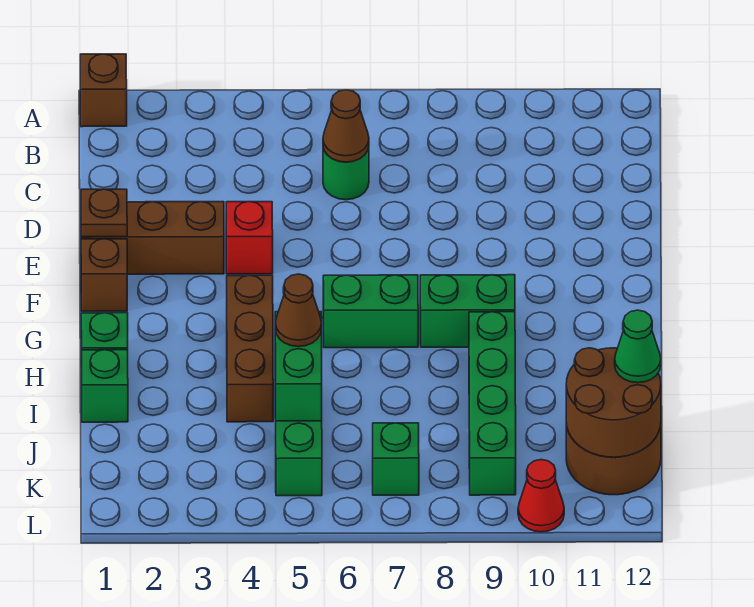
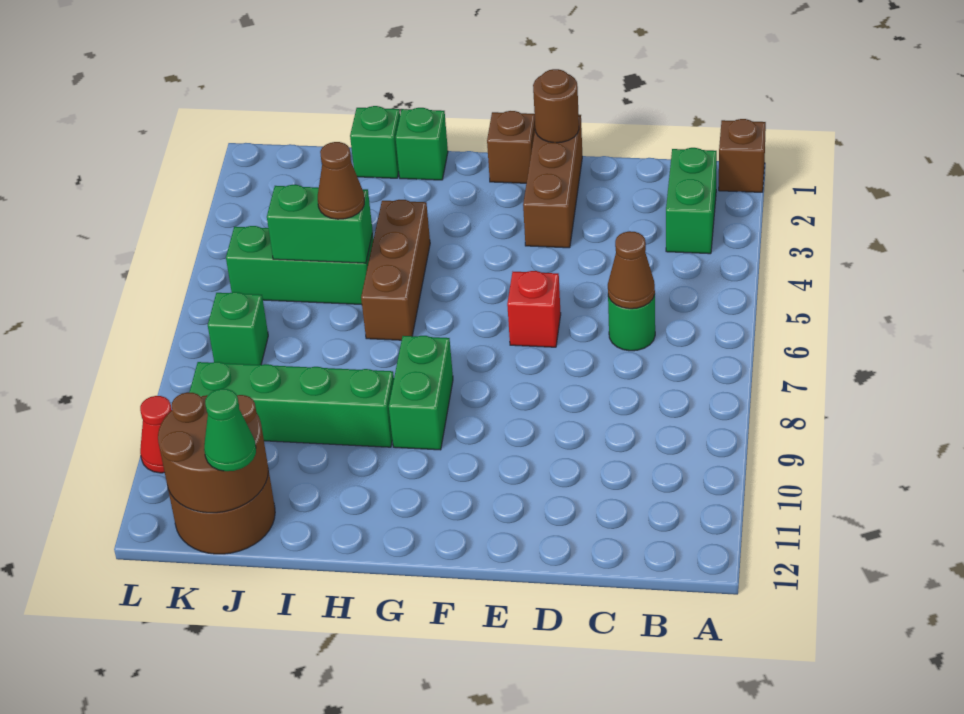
brown plate E1 level 2 -> brown round brick E1 level 2
red brick E4 level 1 -> red brick E6 level 1
brown brick G4:I4 level 1 -> brown brick H4:H6 level 1
green brick G6:G7 level 1 -> green brick B2:B3 level 1

